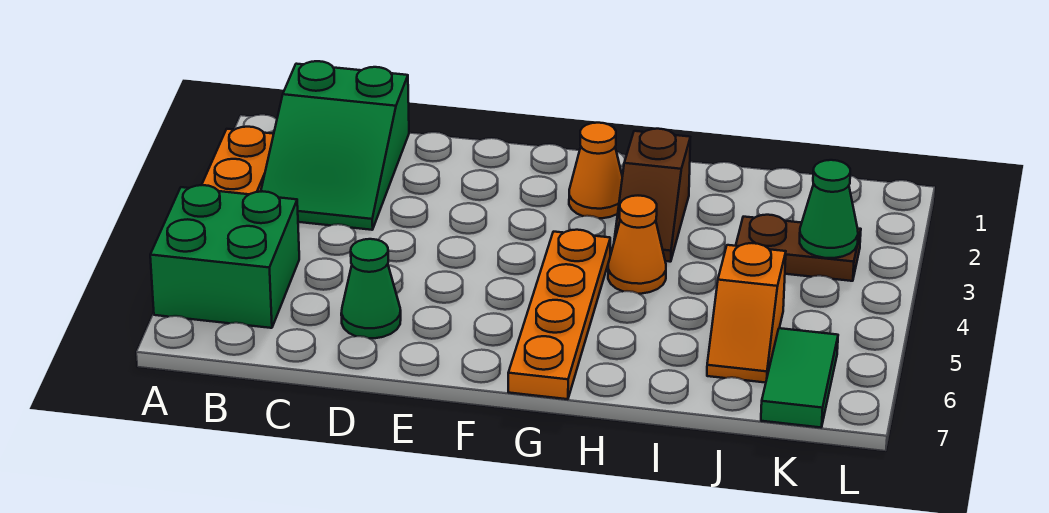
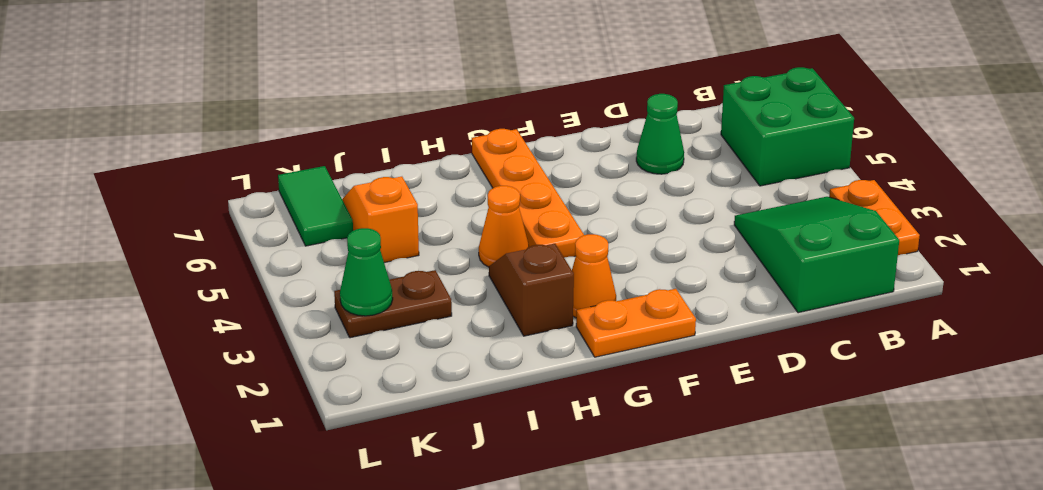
none -> orange plate F1:G1 level 1

